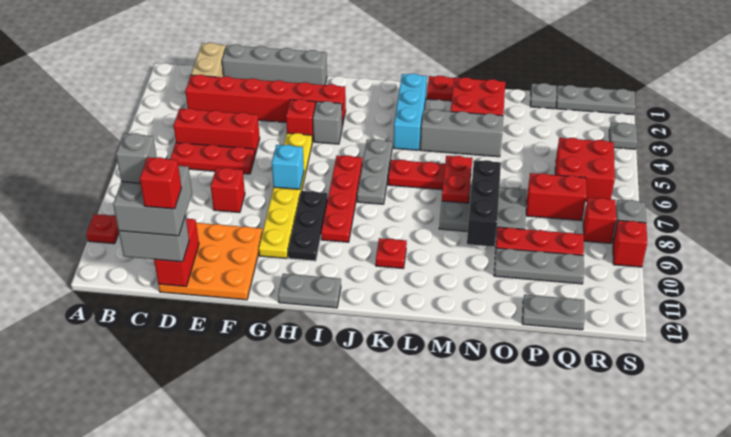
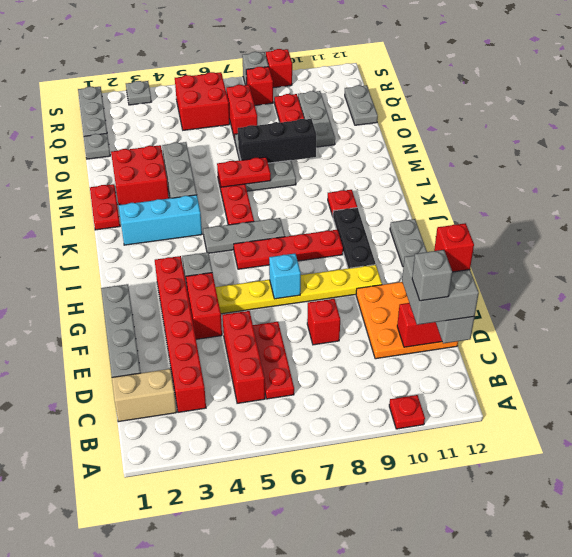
red brick G4 level 1 -> red brick F4:G4 level 1
black plate H8:H10 level 1 -> black plate H10:J10 level 1

